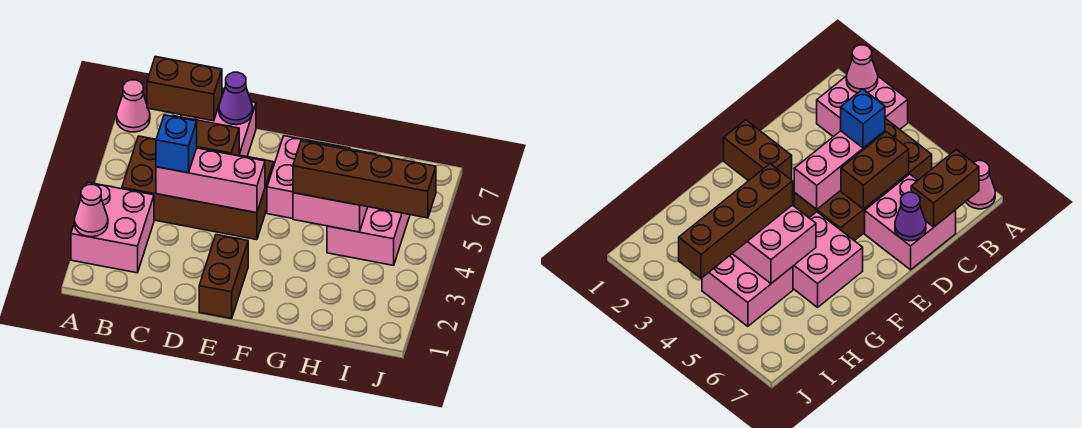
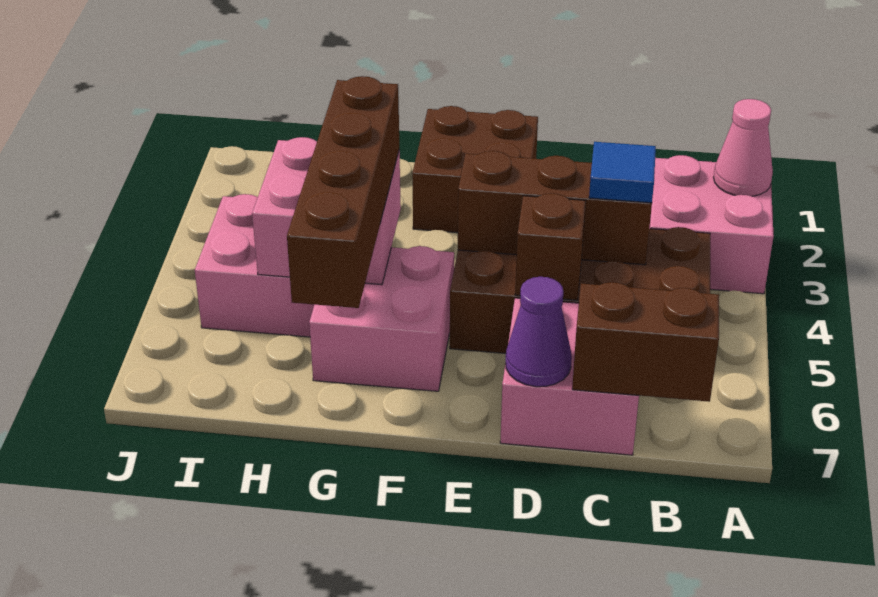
pink cone A7 level 1 -> none
pink brick C4:E4 level 2 -> brown brick C4:E4 level 2
blue brick C4 level 3 -> blue tile C4 level 3
brown brick C5:D5 level 2 -> brown brick D5 level 2
brown brick E1:E2 level 1 -> brown brick E1:F2 level 1
brown brick G4:J4 level 3 -> brown brick G4:G7 level 3

